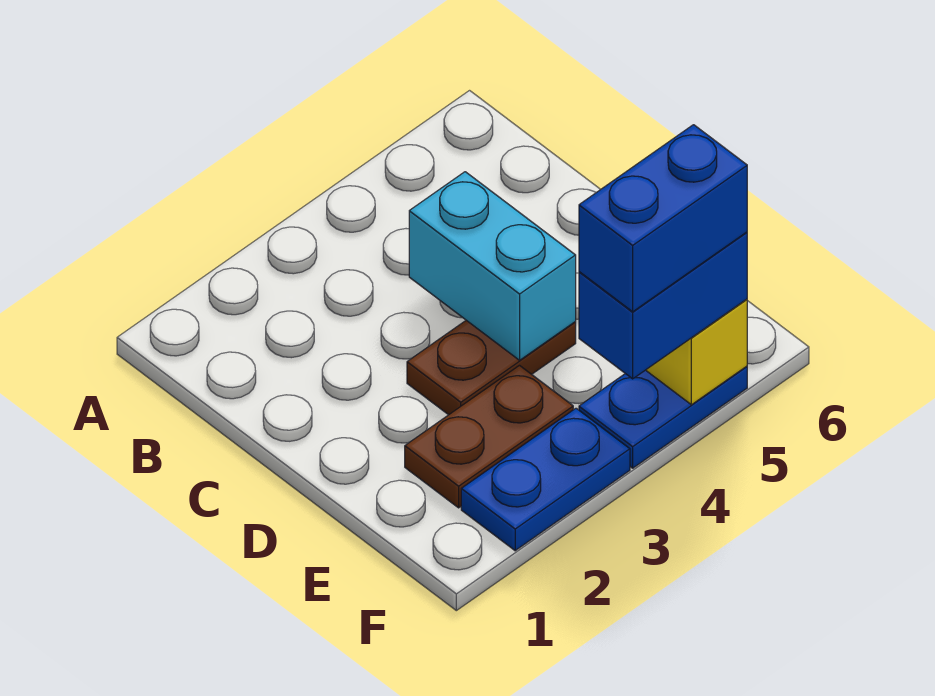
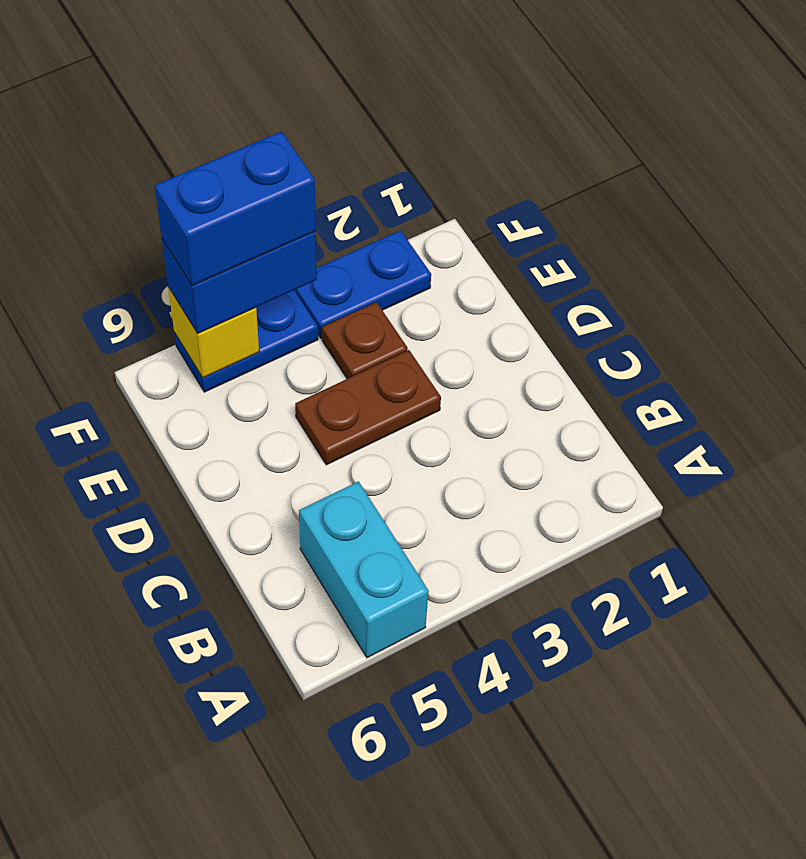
cyan brick C4:D4 level 2 -> cyan brick A5:B5 level 1
brown plate E2:E3 level 1 -> brown plate E3 level 1

